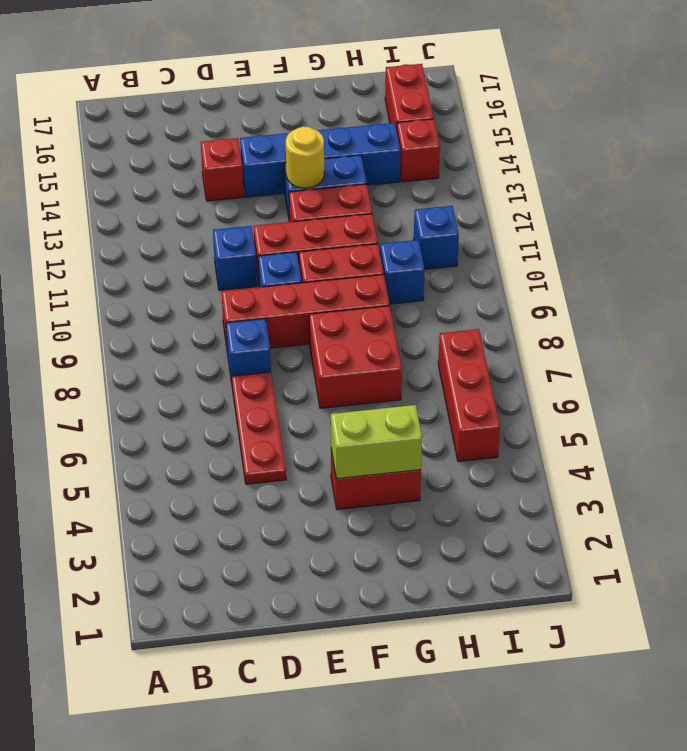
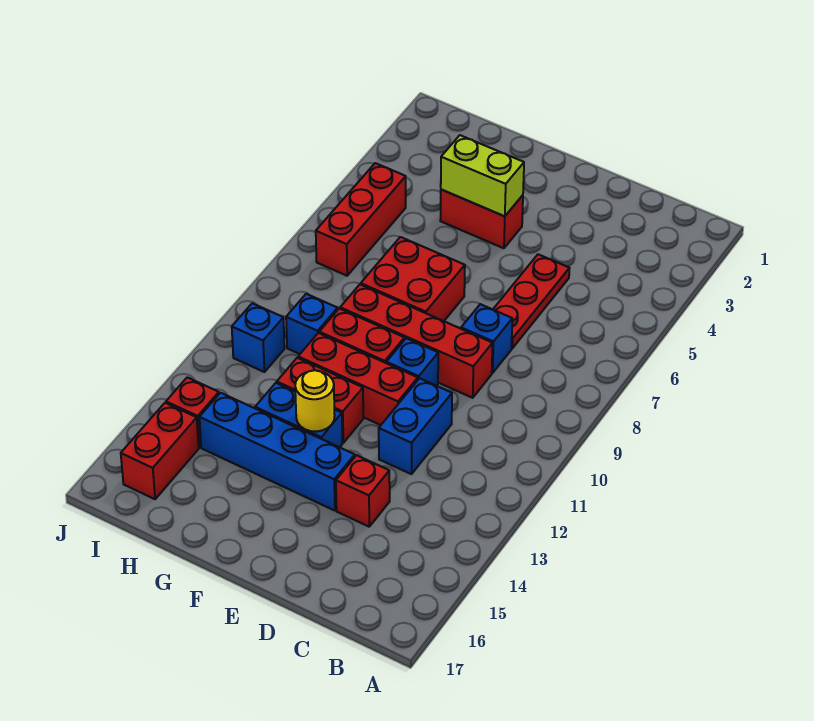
blue brick D11 level 1 -> blue brick D11:D12 level 1

